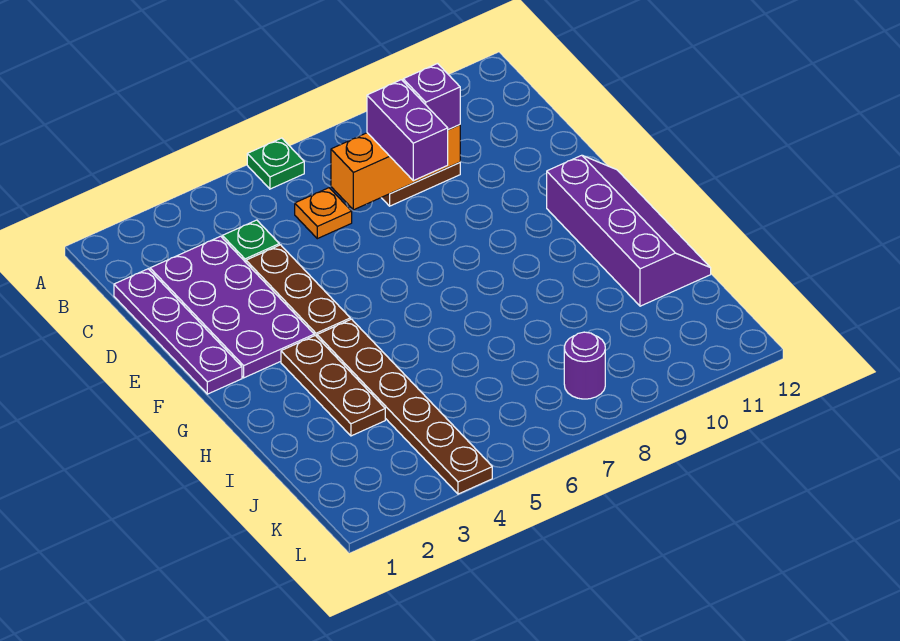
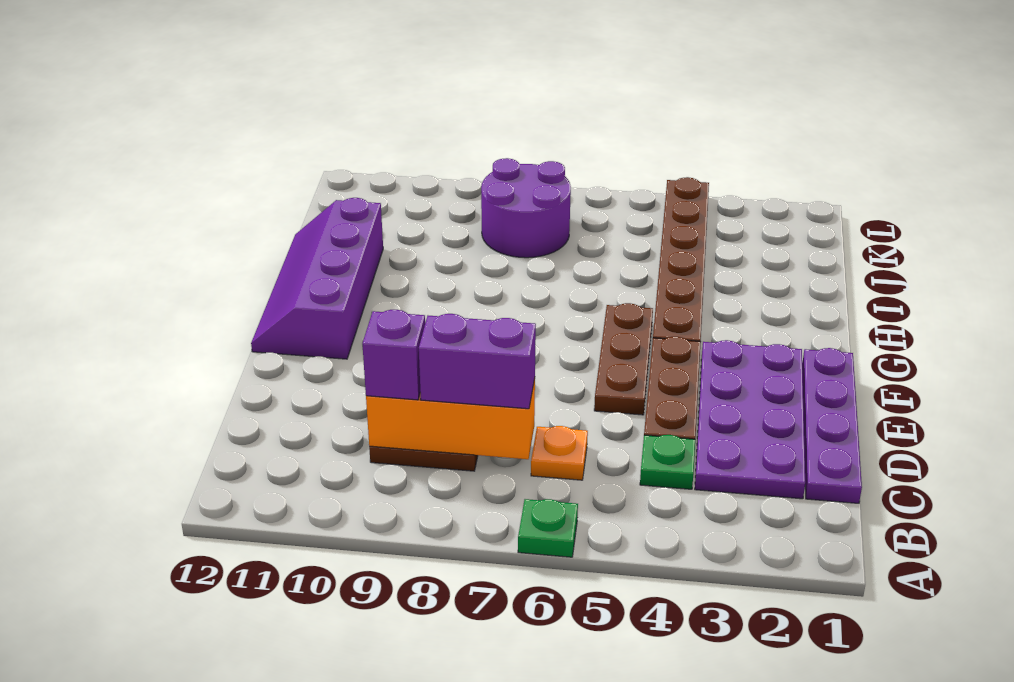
purple brick C8:D8 level 3 -> purple brick C7:C8 level 3
brown plate G3:I3 level 1 -> brown plate E5:G5 level 1
purple round brick K8 level 1 -> purple round brick J7:K8 level 1

